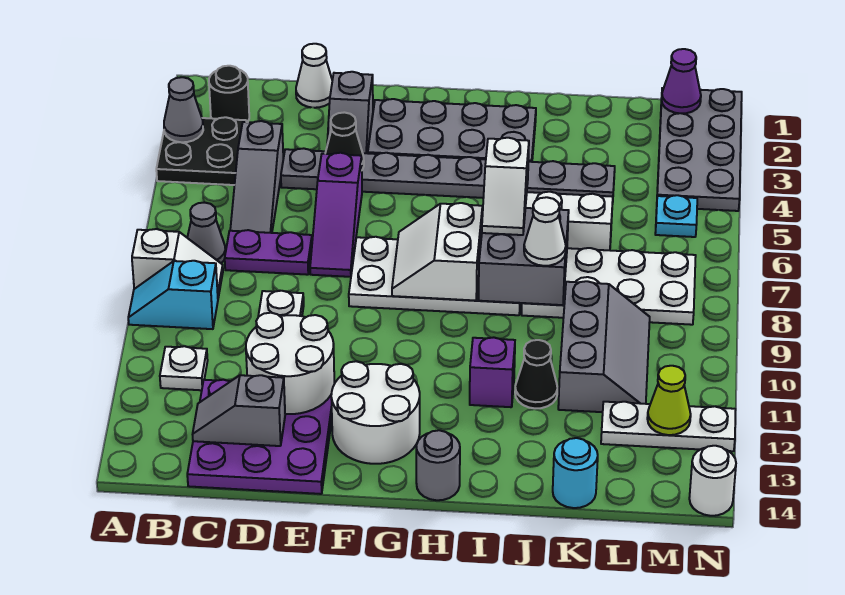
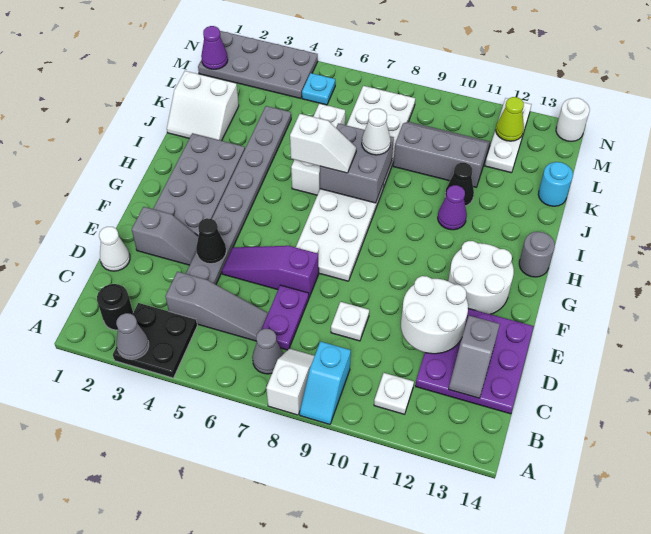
purple slope E5:E7 level 1 top 5 -> purple slope E5:E7 level 1 top 7
white slope G7:H8 level 2 top H -> white slope J1:K2 level 1 top K
purple brick I11 level 1 -> purple cone I11 level 1

